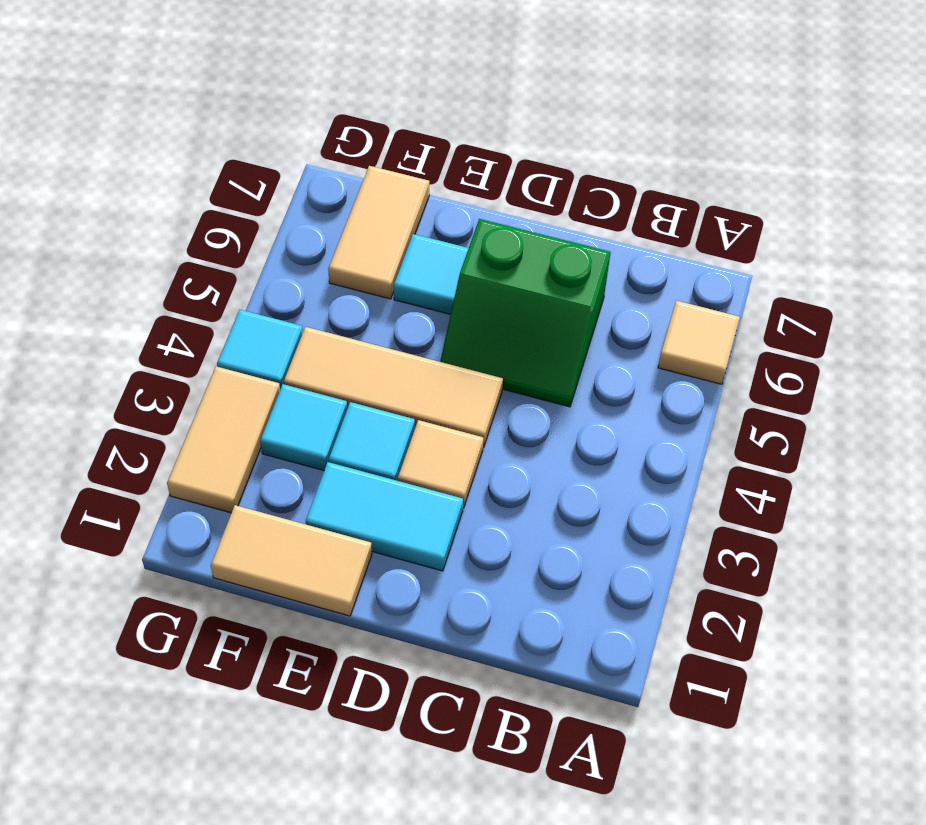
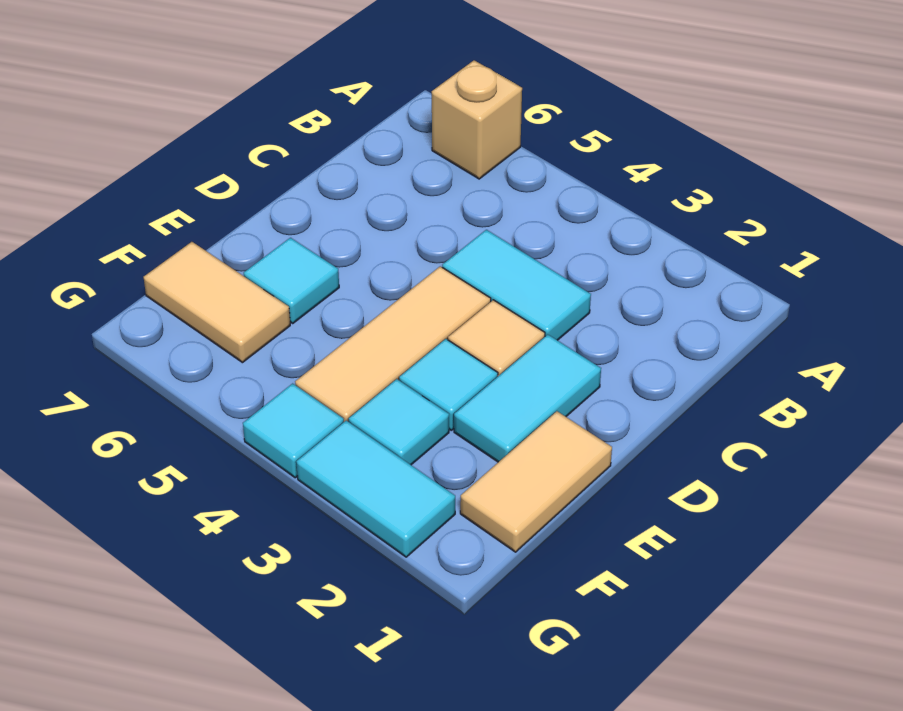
tan tile A6 level 1 -> tan brick A6 level 1
none -> cyan tile C3:C4 level 1
green slope C5:D6 level 1 top 6 -> none
tan tile G2:G3 level 1 -> cyan tile G2:G3 level 1

